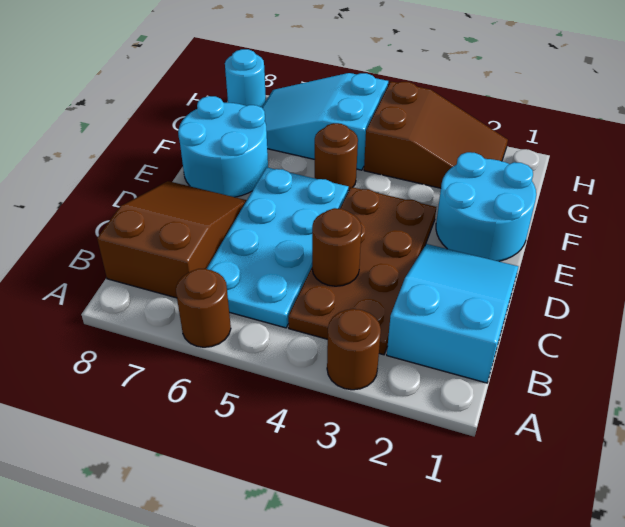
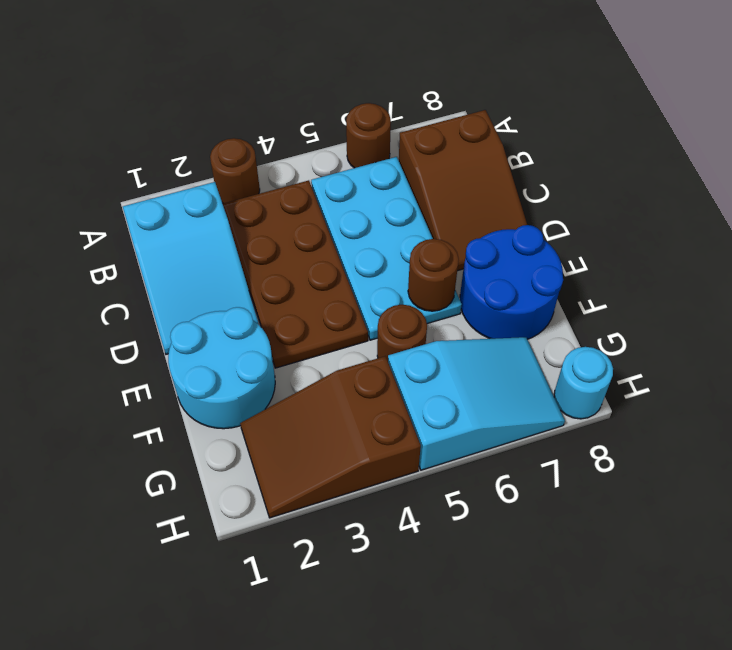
brown round brick C4 level 2 -> brown round brick E6 level 2
cyan round brick E7:F8 level 1 -> blue round brick E7:F8 level 1

